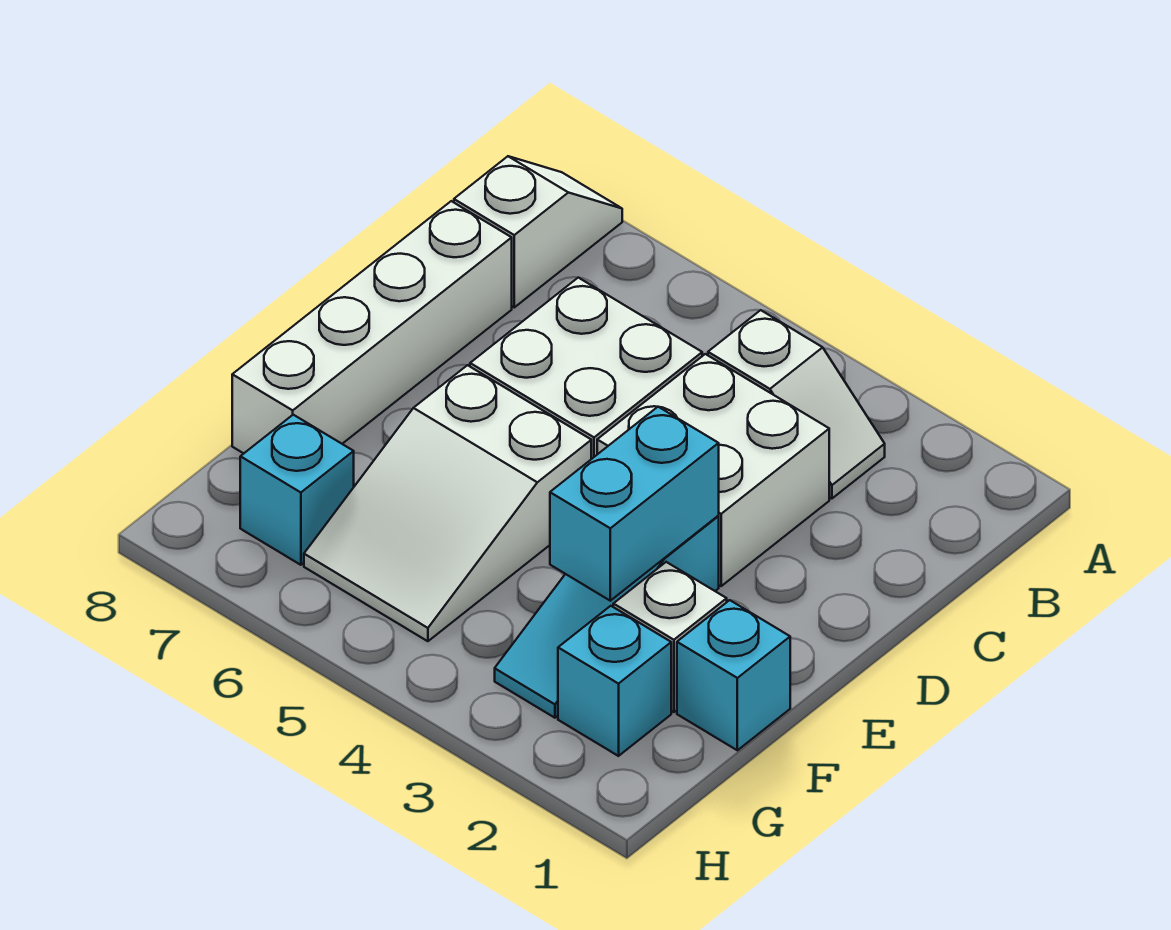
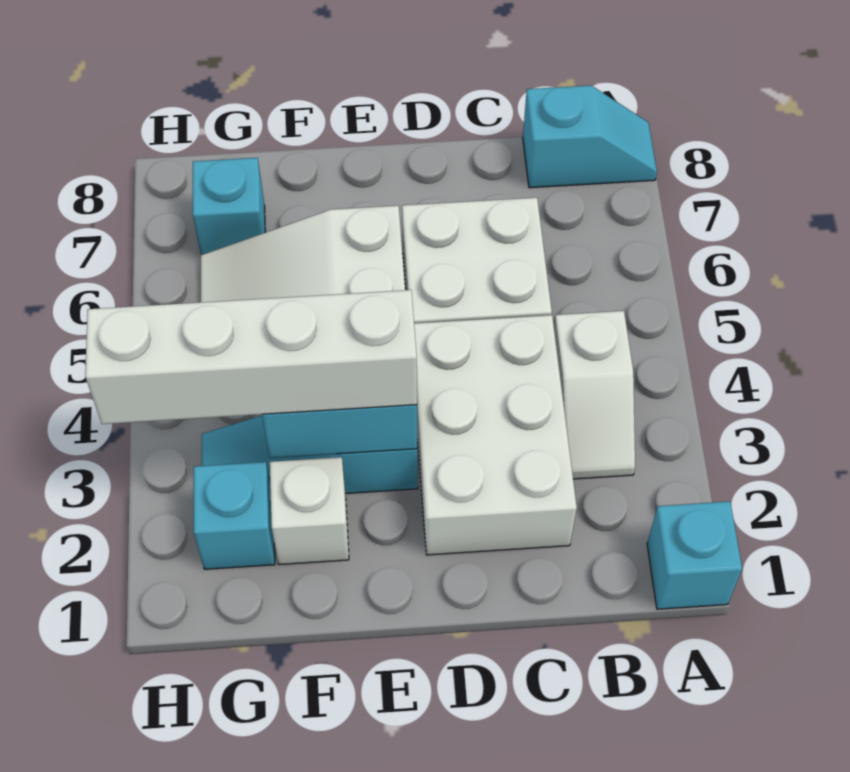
white slope A8:B8 level 1 top B -> cyan slope A8:B8 level 1 top B
white brick C3:D4 level 1 -> white brick C2:D4 level 1
white brick C8:F8 level 1 -> white brick E3:H3 level 3
cyan brick F1 level 1 -> cyan brick A1 level 1

